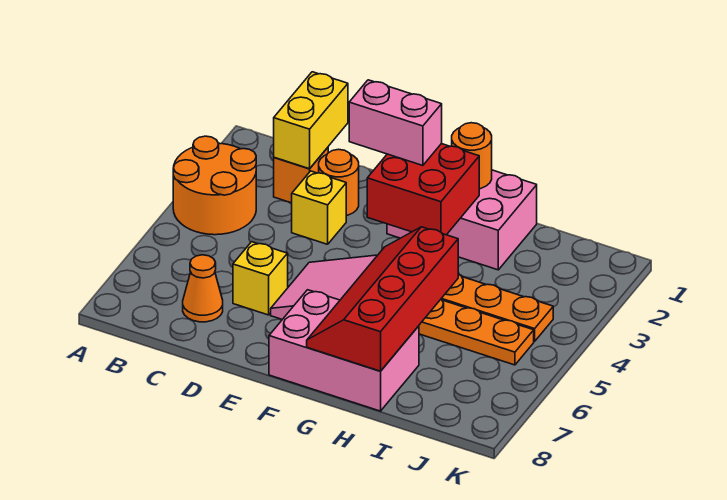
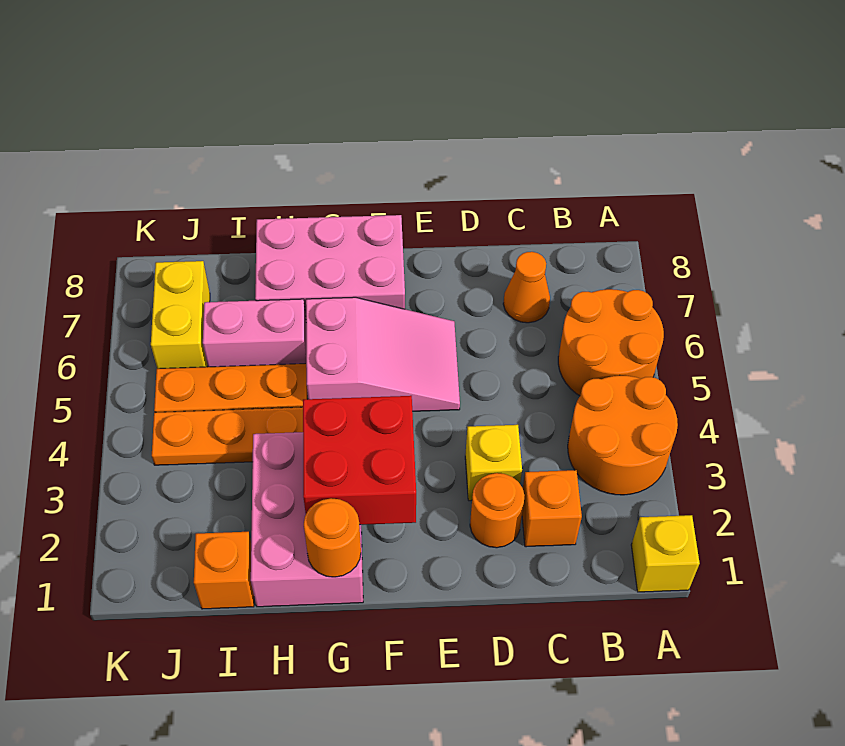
none -> orange round brick A5:B6 level 1
yellow brick C1:C2 level 2 -> yellow brick J6:J7 level 1
yellow brick D6 level 1 -> yellow brick A1 level 1
pink brick E2:F2 level 3 -> pink brick H6:I6 level 1
pink brick F1:H2 level 1 -> pink brick G1:H3 level 1
red slope G5:H8 level 2 top H -> none
none -> orange brick I1 level 1

